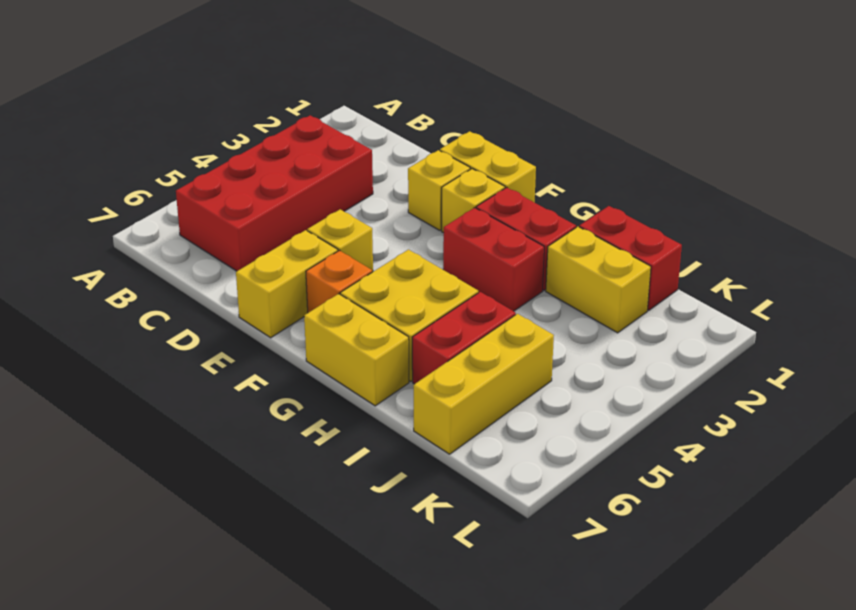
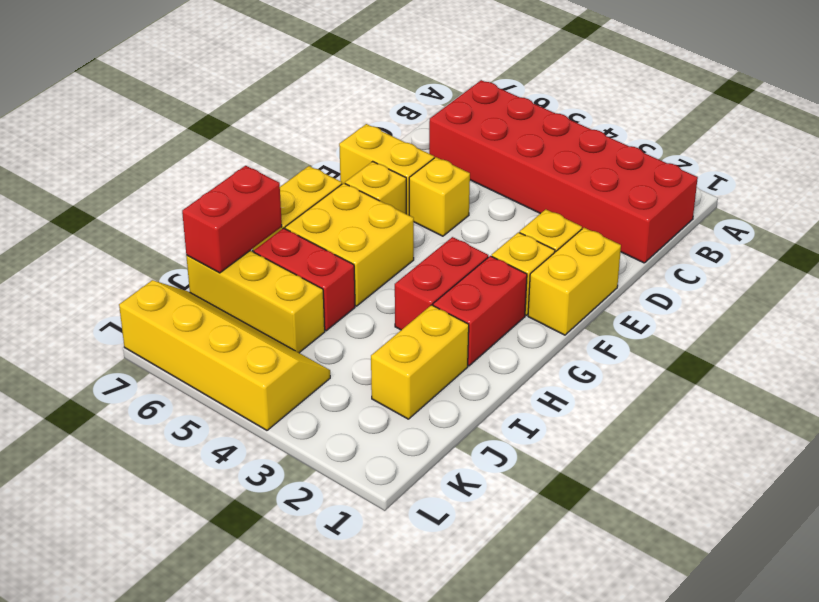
red brick B3:C6 level 1 -> red brick B1:C6 level 1
orange brick F6 level 1 -> yellow brick F6 level 1
red brick I1:J1 level 1 -> red brick I7:J7 level 2
none -> yellow slope K4:L7 level 1 top L

